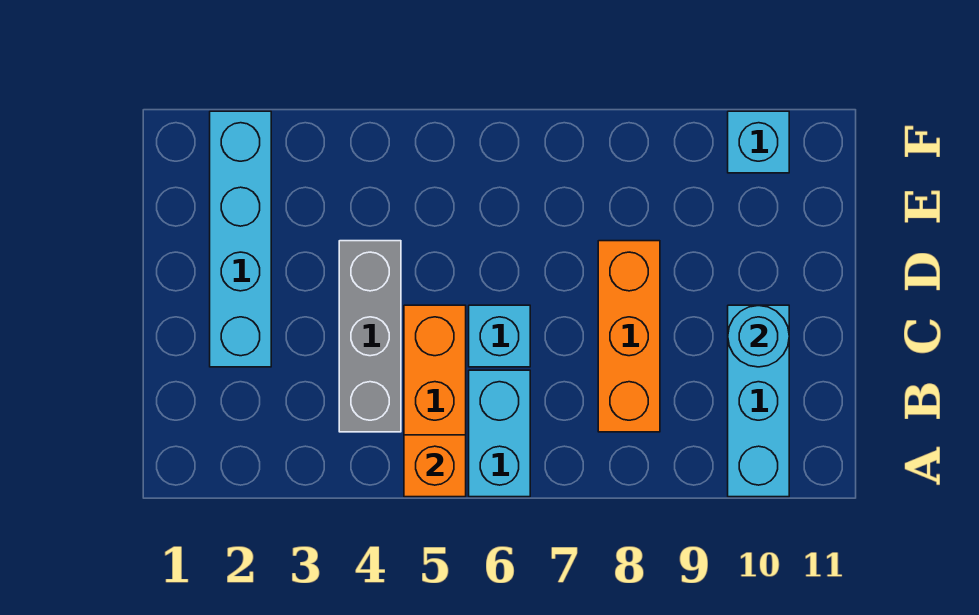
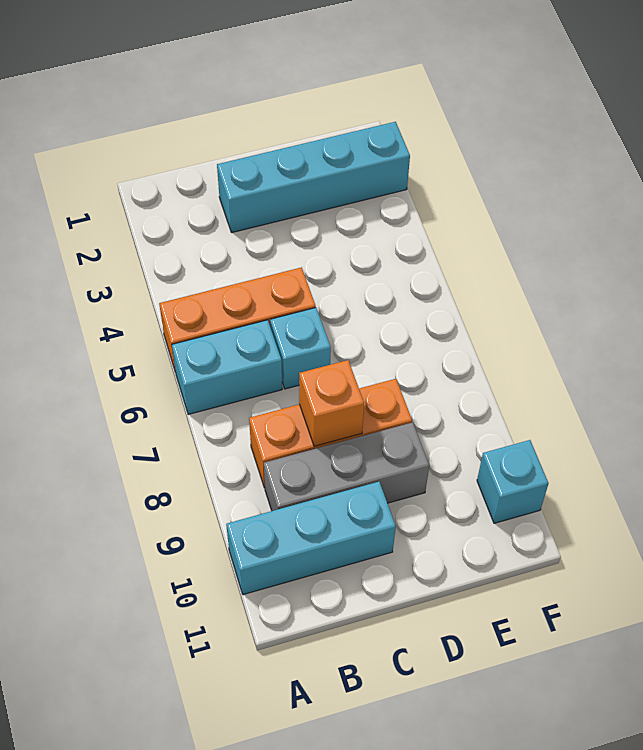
orange brick A5 level 2 -> orange brick C8 level 2
grey brick B4:D4 level 1 -> grey brick B9:D9 level 1
cyan round brick C10 level 2 -> none

